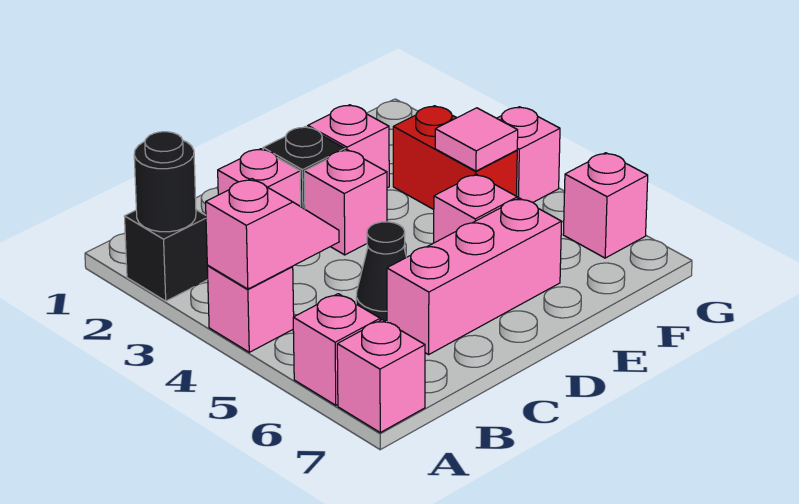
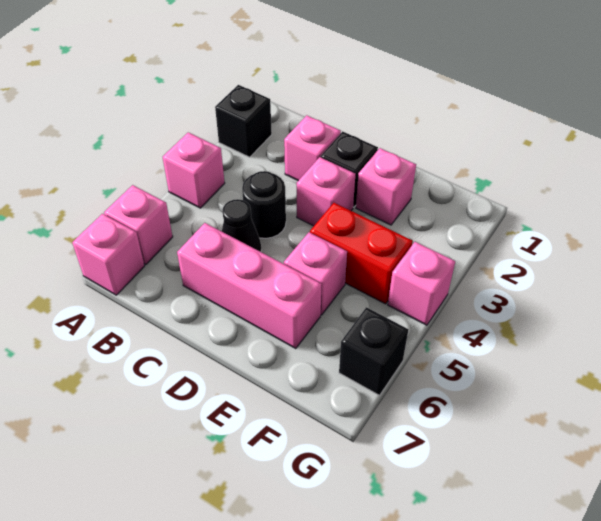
black round brick A2 level 2 -> black round brick C4 level 1
pink slope A4:B4 level 2 top A -> none
red brick F3:F4 level 1 -> red brick E4:F4 level 1
pink tile F4 level 2 -> none
pink brick G6 level 1 -> black brick G6 level 1

